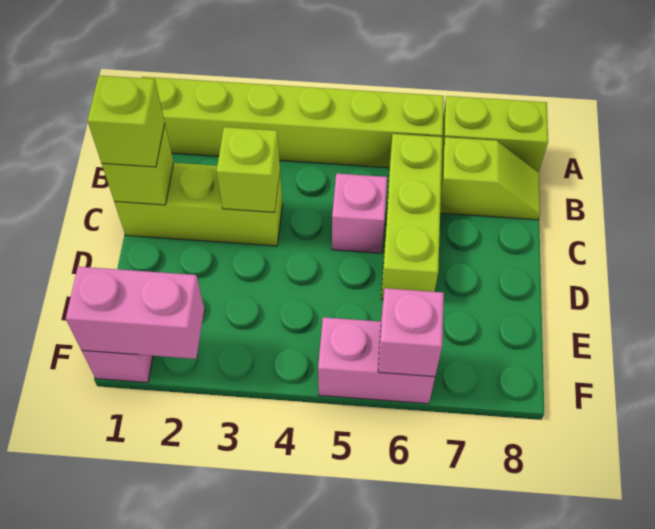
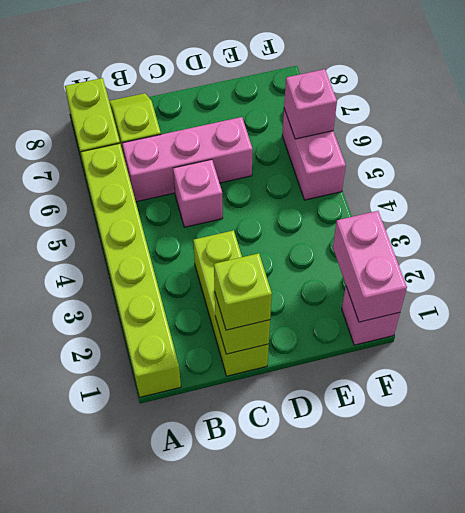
lime brick B6:D6 level 1 -> pink brick B6:D6 level 1
lime brick C3 level 2 -> none

